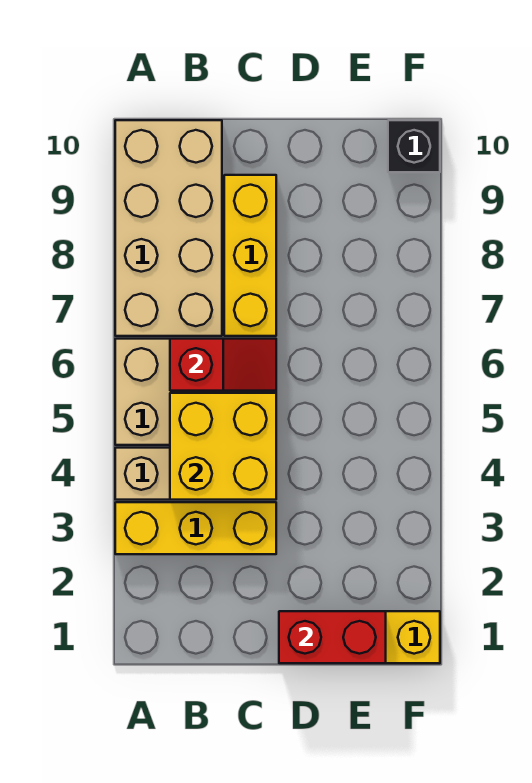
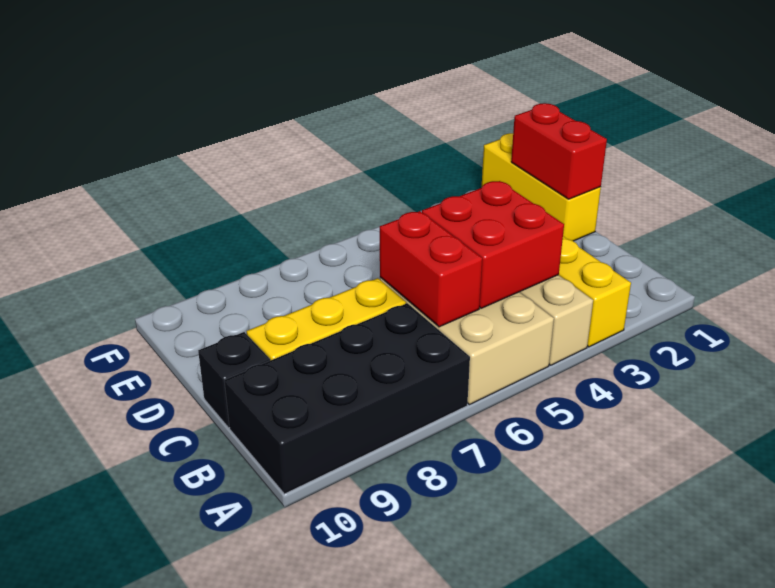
tan brick A7:B10 level 1 -> black brick A7:B10 level 1
yellow brick B4:C5 level 2 -> red brick B4:C5 level 2
red slope B6:C6 level 2 top B -> red brick B6:C6 level 2
black brick F10 level 1 -> black brick C10 level 1

